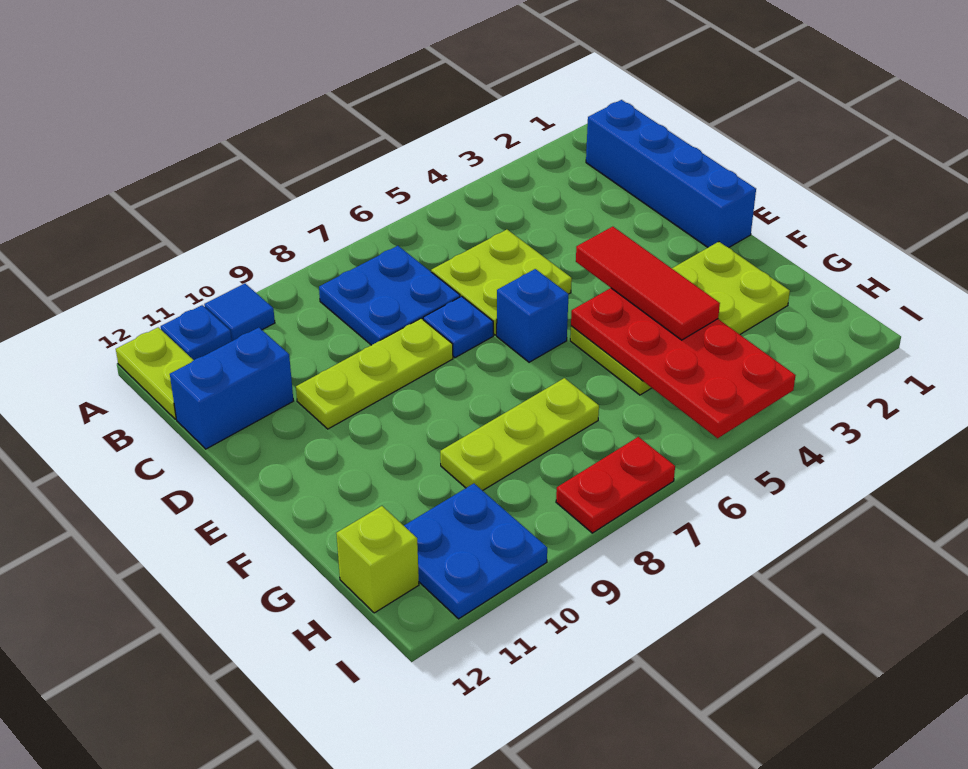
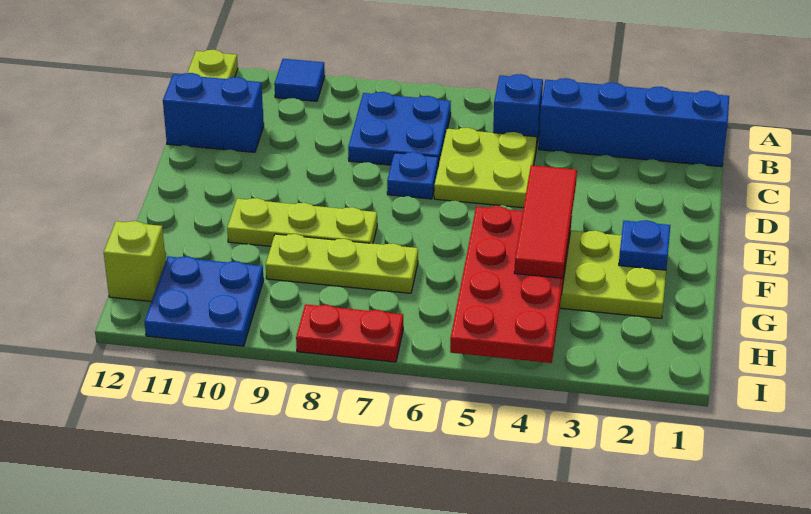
blue plate A11 level 1 -> blue plate F2 level 2
blue brick B1:E1 level 1 -> blue brick B1:B4 level 1
lime plate D8:D10 level 1 -> lime plate F8:F10 level 1
blue brick E6 level 1 -> blue brick B5 level 1

